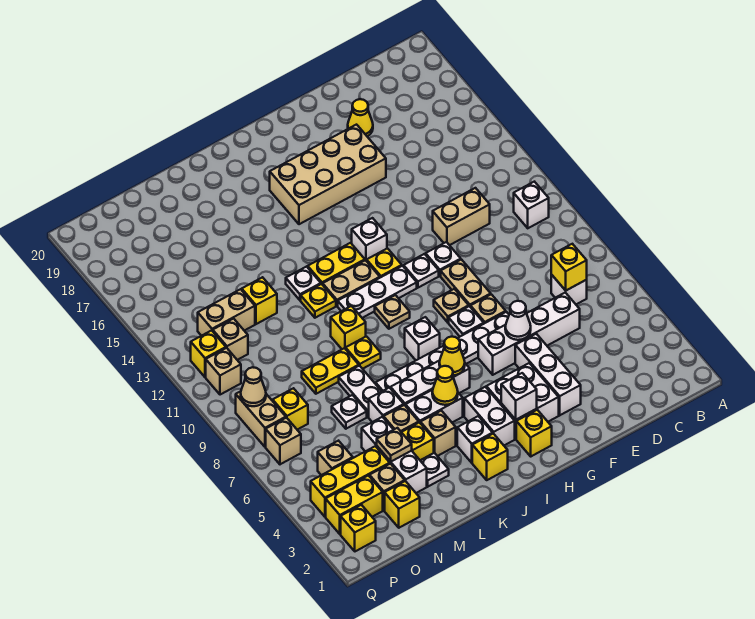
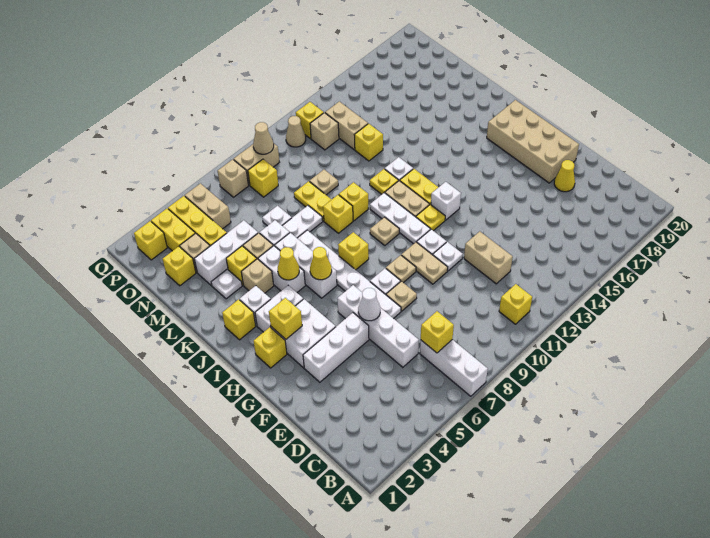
white brick B11 level 1 -> yellow brick B11 level 1
white brick C7 level 1 -> white brick A7:C7 level 1
tan plate F9:F10 level 1 -> tan plate F10:G10 level 1
tan brick F16:I17 level 1 -> tan brick F18:I19 level 1
white brick H3 level 2 -> yellow brick H3 level 2
white brick I8 level 1 -> yellow brick I8 level 1
yellow plate K9 level 1 -> yellow brick K9 level 1
tan plate M4 level 2 -> tan plate M10 level 1
tan brick O5 level 1 -> tan brick O5:P5 level 1
tan brick P11 level 1 -> tan cone P11 level 1

